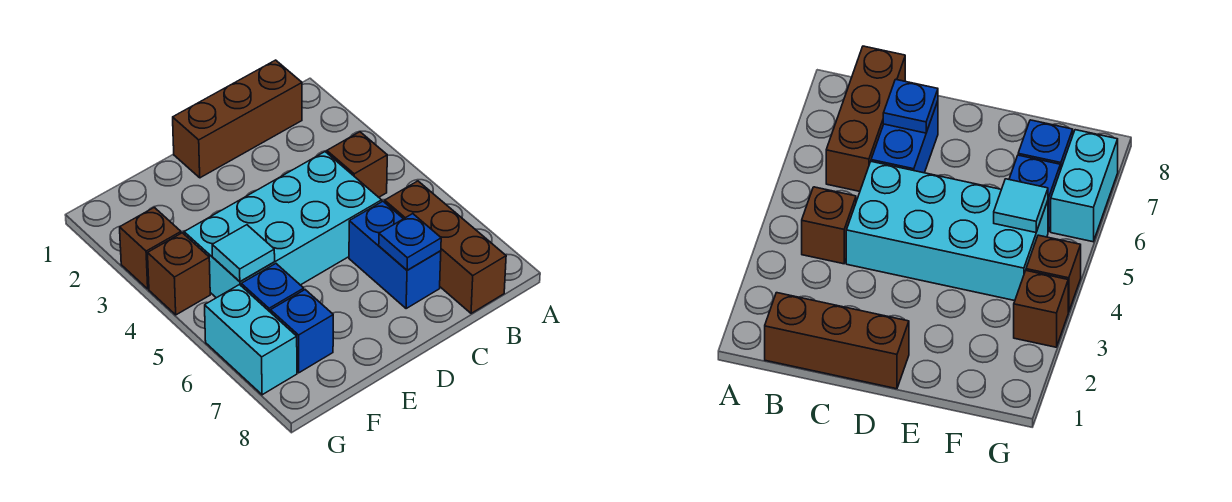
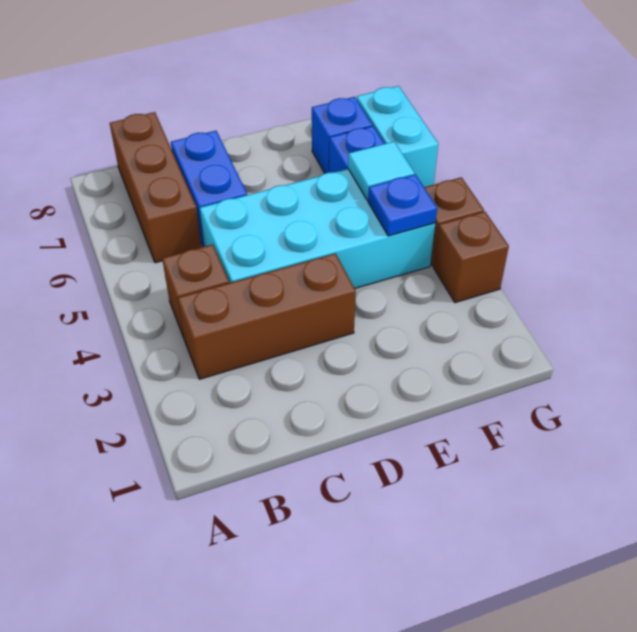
brown brick B1:D1 level 1 -> brown brick B3:D3 level 1
blue plate C7 level 2 -> blue plate F4 level 2

